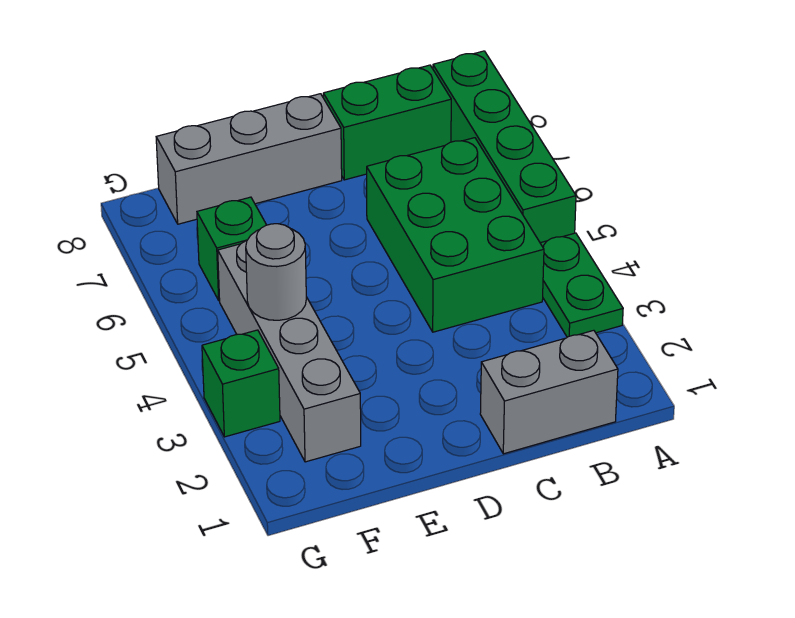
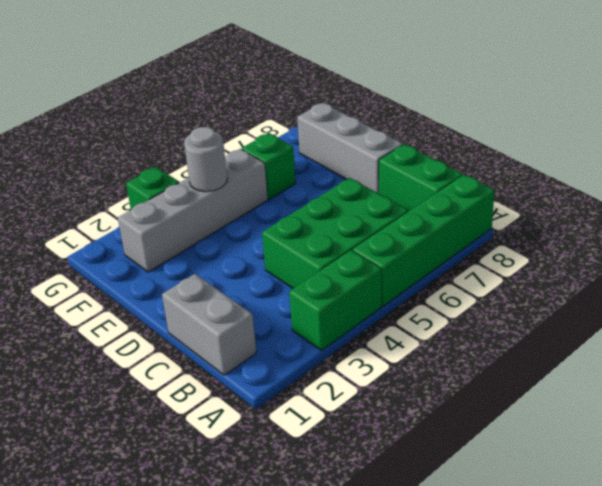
green plate A3:A4 level 1 -> green brick A3:A4 level 1

